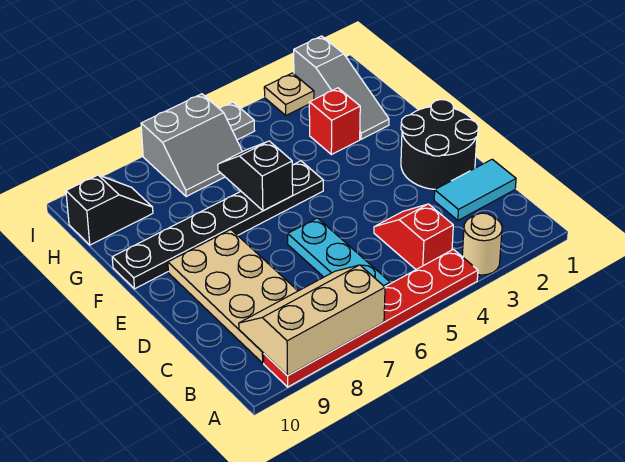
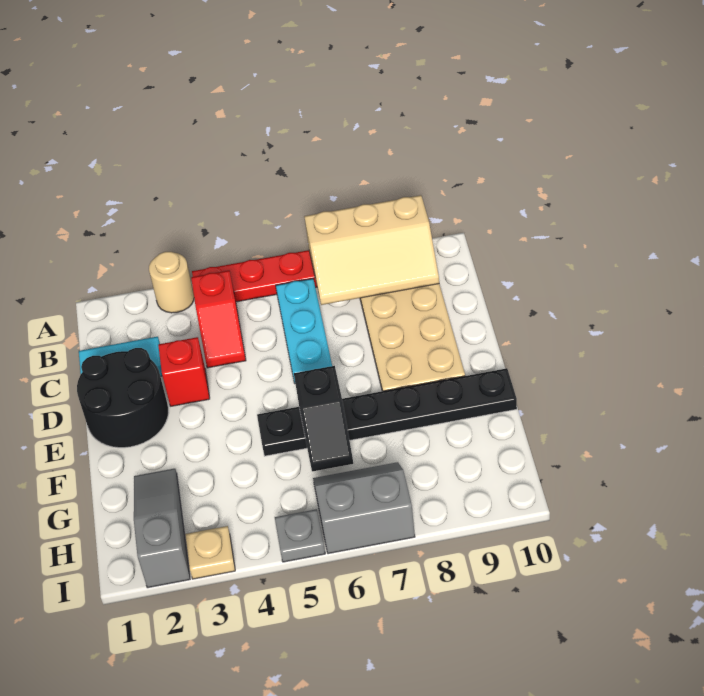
red brick G3 level 1 -> red brick D3 level 1
black slope H9:H10 level 1 top 10 -> none

